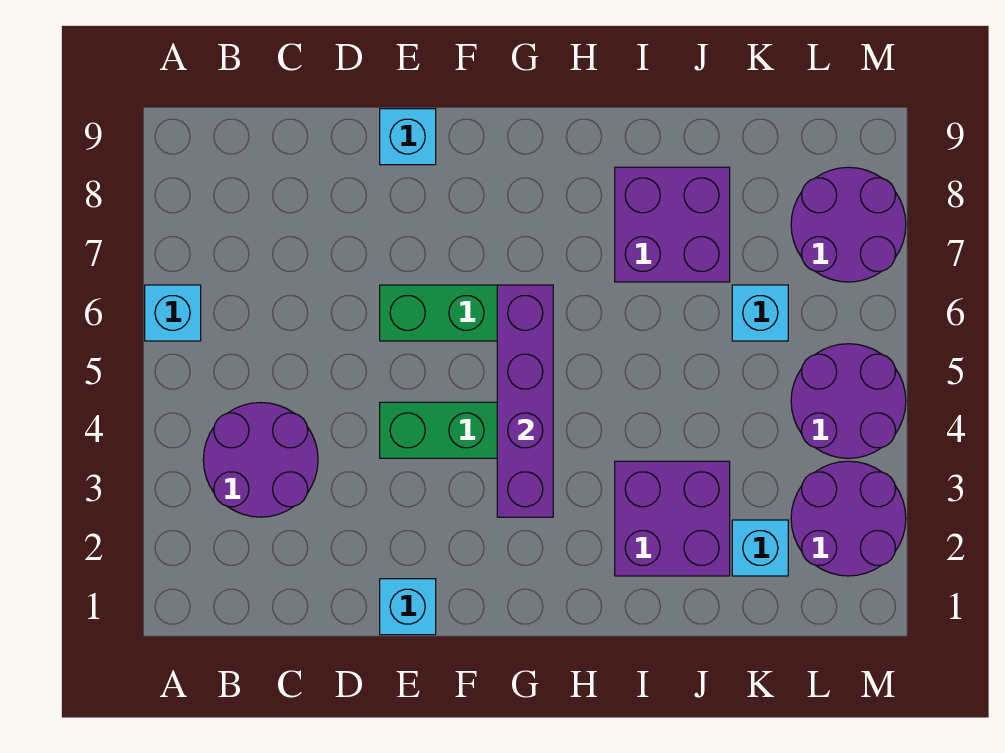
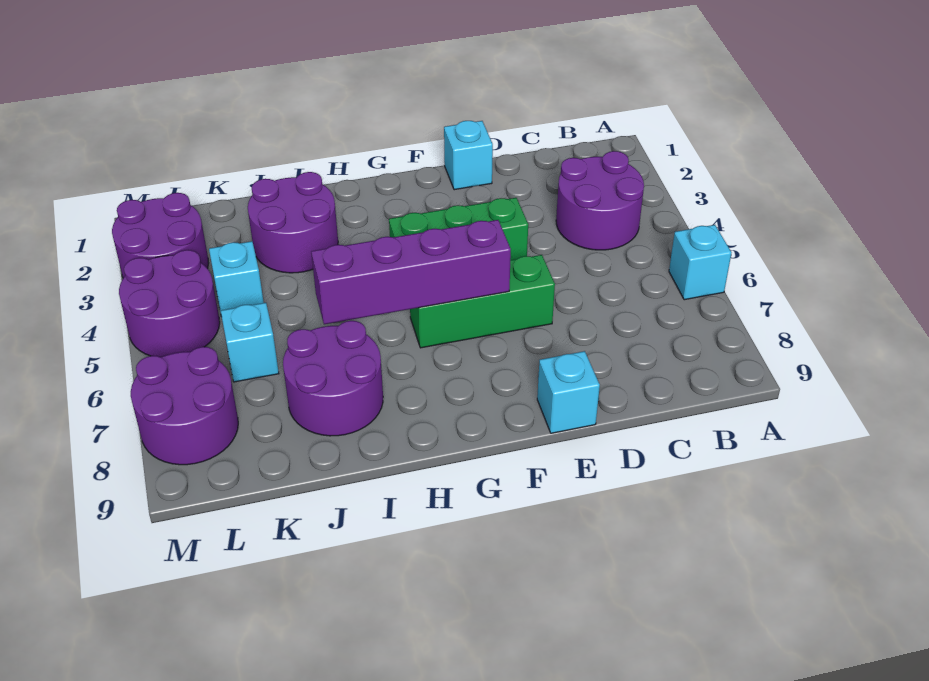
purple brick G3:G6 level 2 -> purple brick F6:I6 level 2
purple brick I2:J3 level 1 -> purple round brick I2:J3 level 1
purple brick I7:J8 level 1 -> purple round brick I7:J8 level 1
cyan brick K2 level 1 -> cyan brick K4 level 1

